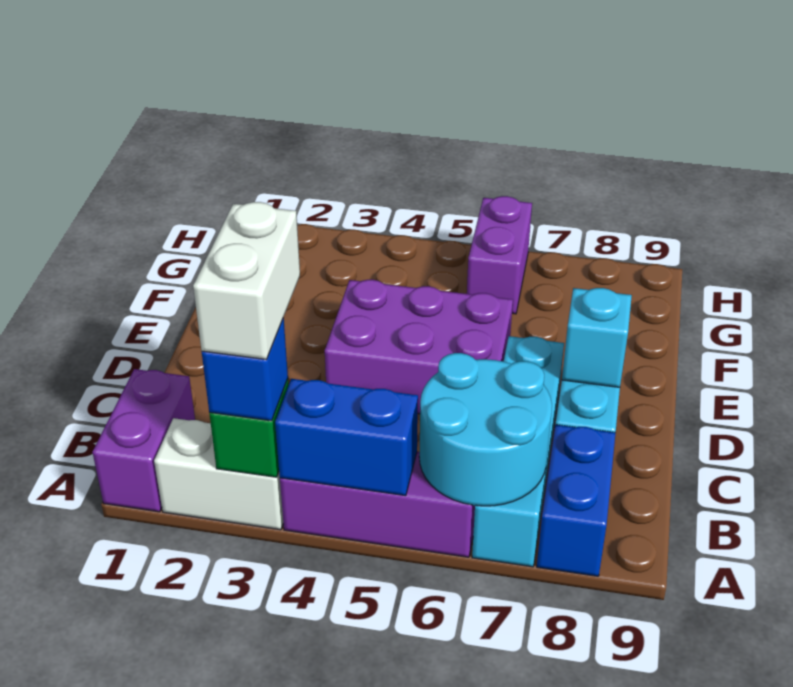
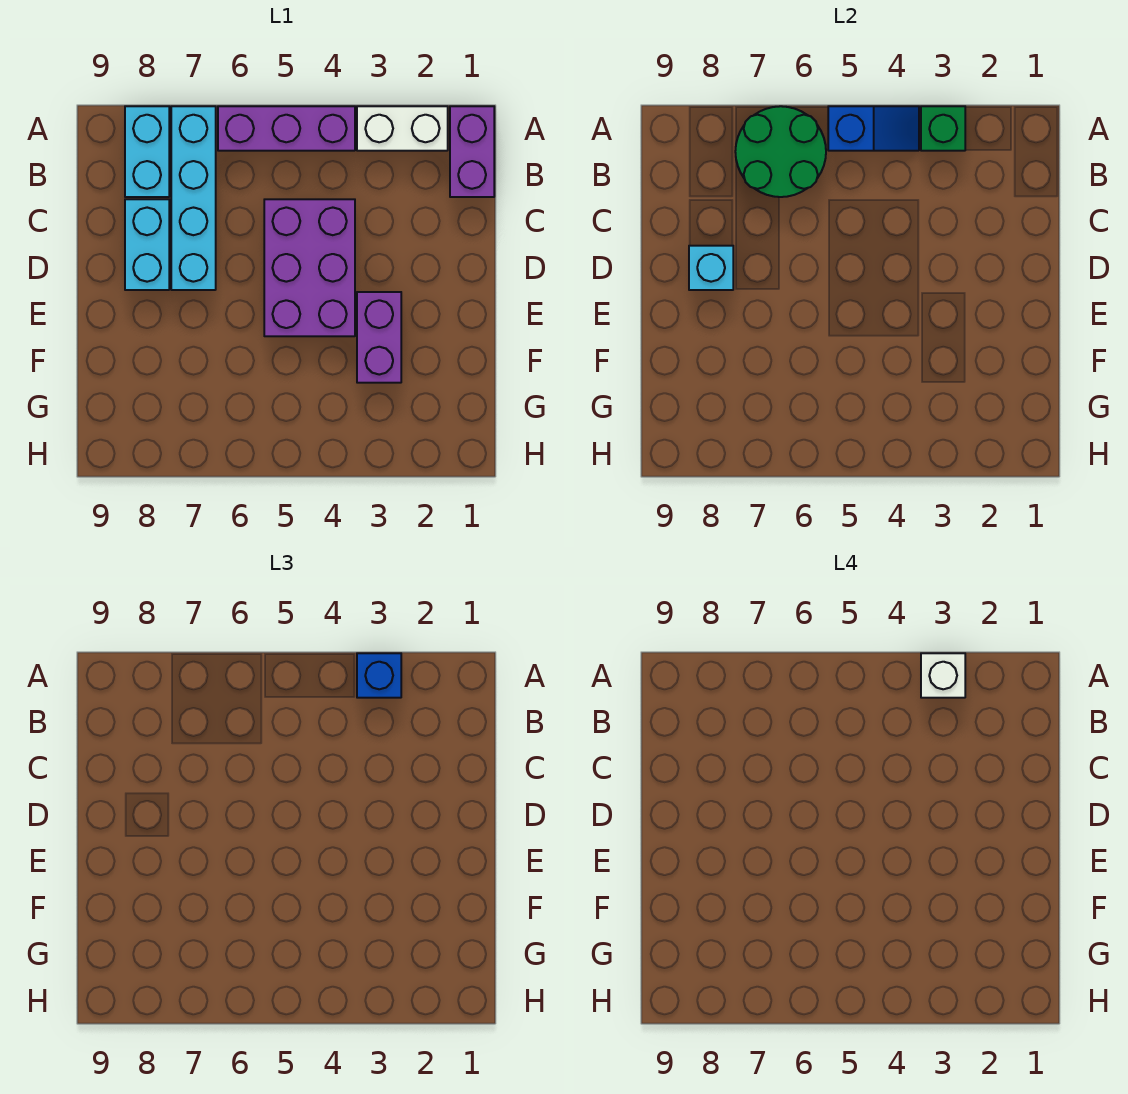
white brick A3:B3 level 4 -> white brick A3 level 4
blue brick A4:A5 level 2 -> blue slope A4:A5 level 2 top 5
cyan round brick A6:B7 level 2 -> green round brick A6:B7 level 2
blue brick A8:B8 level 1 -> cyan brick A8:B8 level 1
purple brick D4:E6 level 1 -> purple brick C4:E5 level 1
purple brick G6:H6 level 1 -> purple brick E3:F3 level 1

